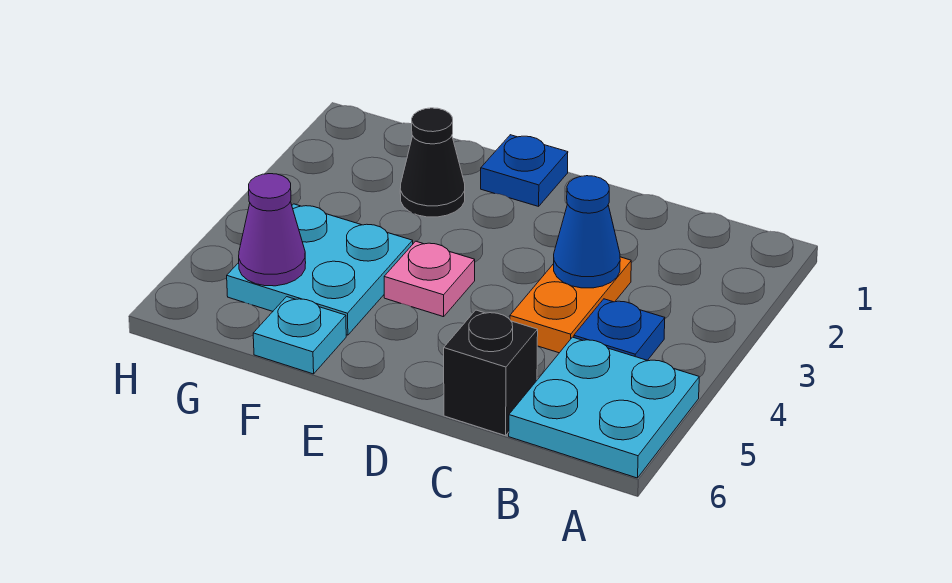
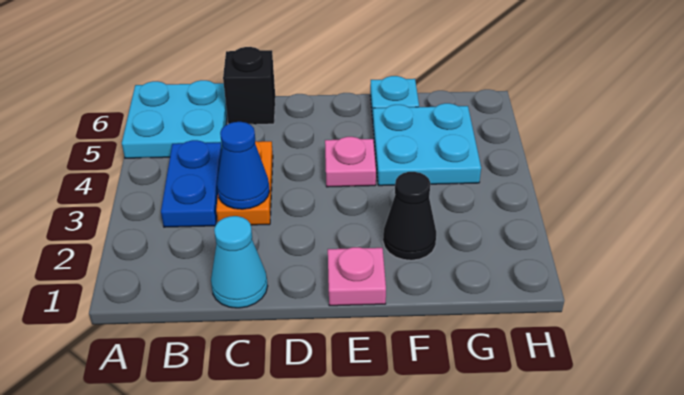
blue plate B4 level 1 -> blue plate B3:B4 level 1
none -> cyan cone C1 level 1
blue plate E1 level 1 -> pink plate E1 level 1
purple cone G5 level 2 -> none

